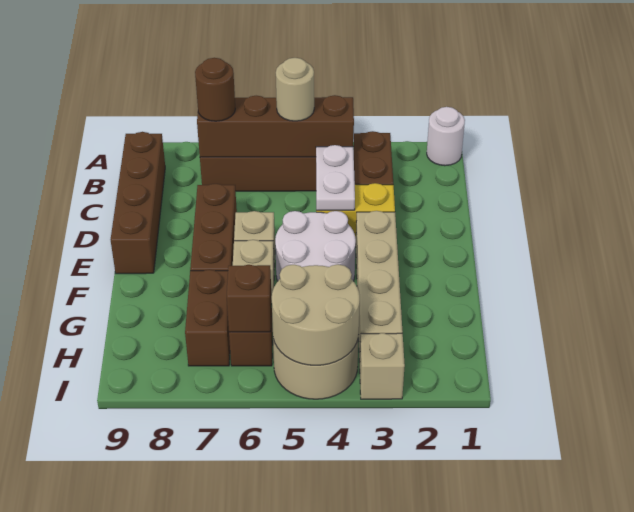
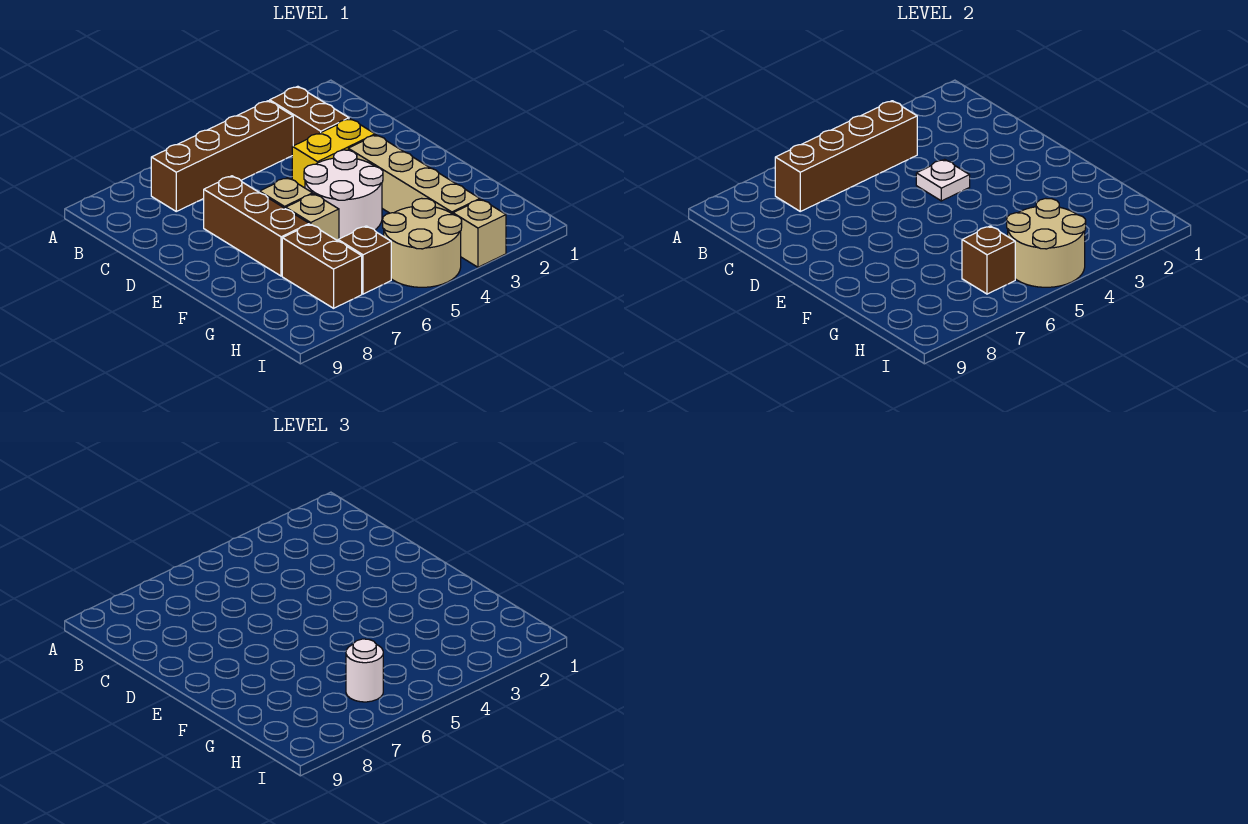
white round brick A1 level 1 -> white round brick H6 level 3
tan round brick B5 level 3 -> none
brown round brick B7 level 3 -> none
brown brick B9:E9 level 1 -> none
white plate C4:D4 level 2 -> white plate D4 level 2

